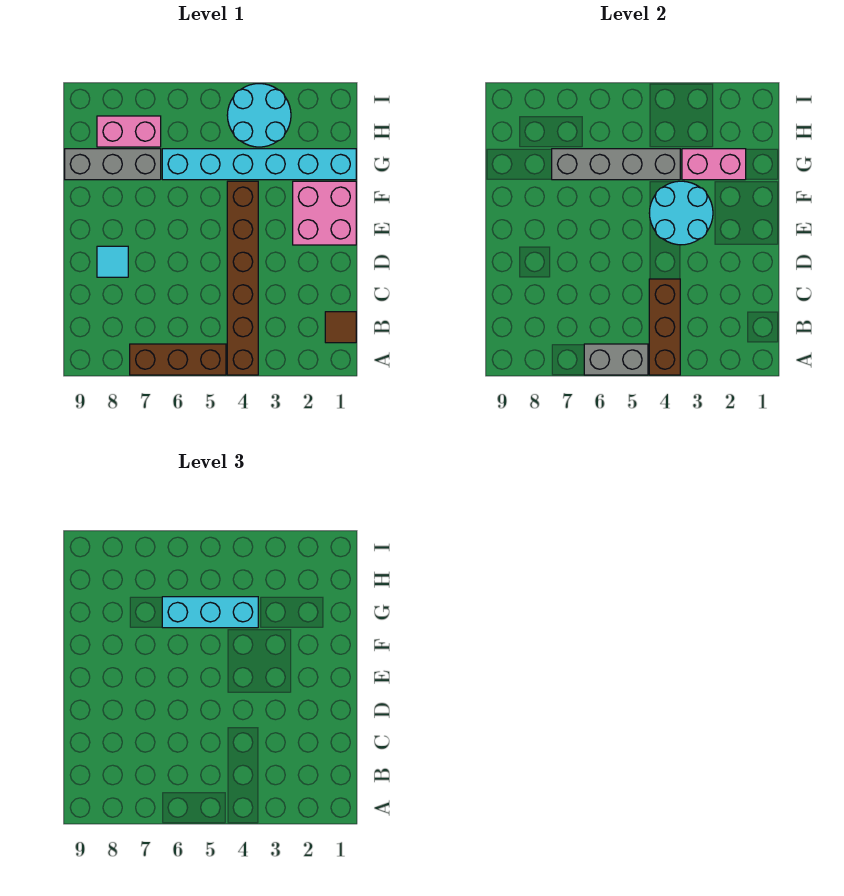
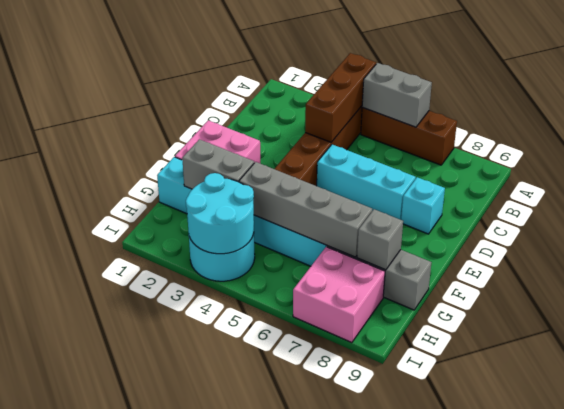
brown tile B1 level 1 -> none
cyan tile D8 level 1 -> cyan brick D8 level 1
cyan round brick E3:F4 level 2 -> cyan round brick H3:I4 level 2
pink brick G2:G3 level 2 -> grey brick G2:G3 level 2
cyan brick G4:G6 level 3 -> cyan brick D5:D7 level 1
none -> grey brick G8 level 2
pink brick H7:H8 level 1 -> pink brick H7:I8 level 1

